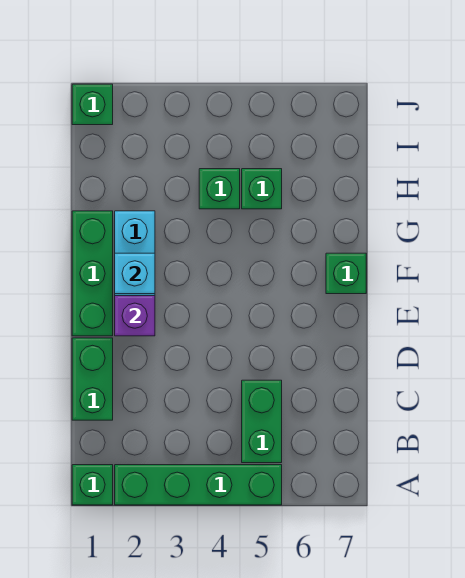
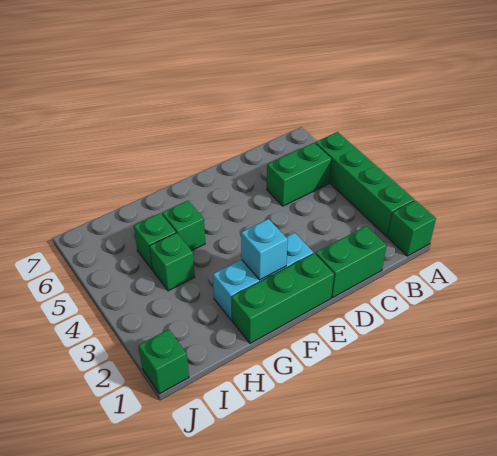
purple brick E2 level 2 -> none
green brick F7 level 1 -> green brick G5 level 1

